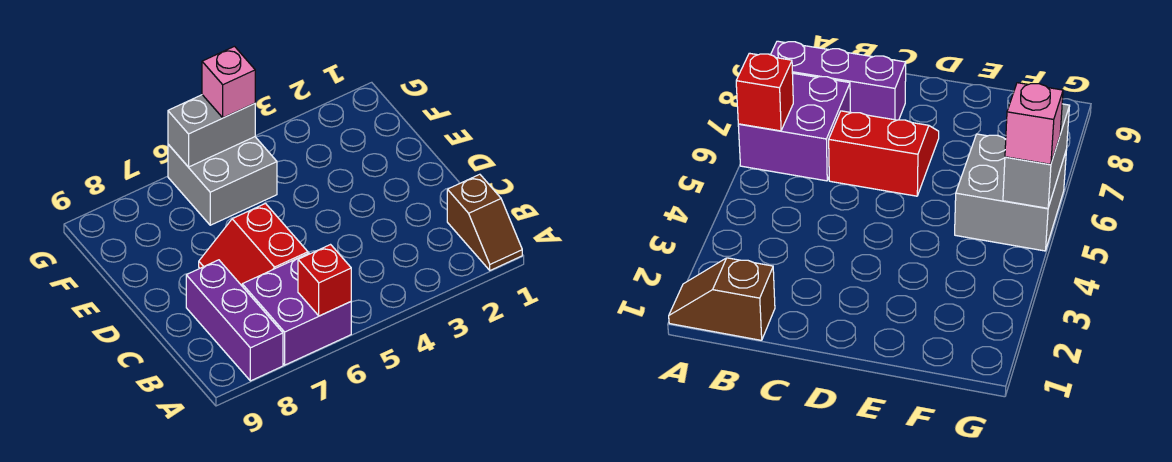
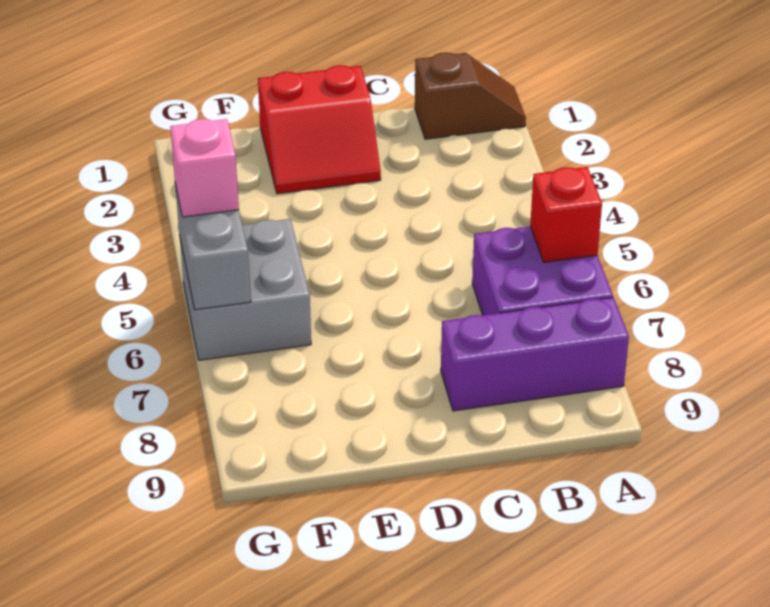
red slope C6:D7 level 1 top 6 -> red slope D1:E2 level 1 top 1

